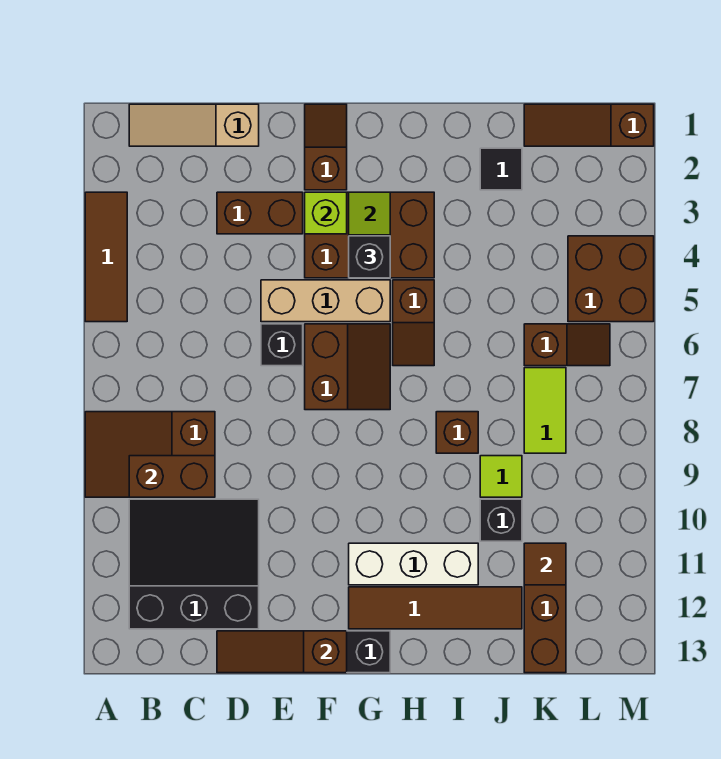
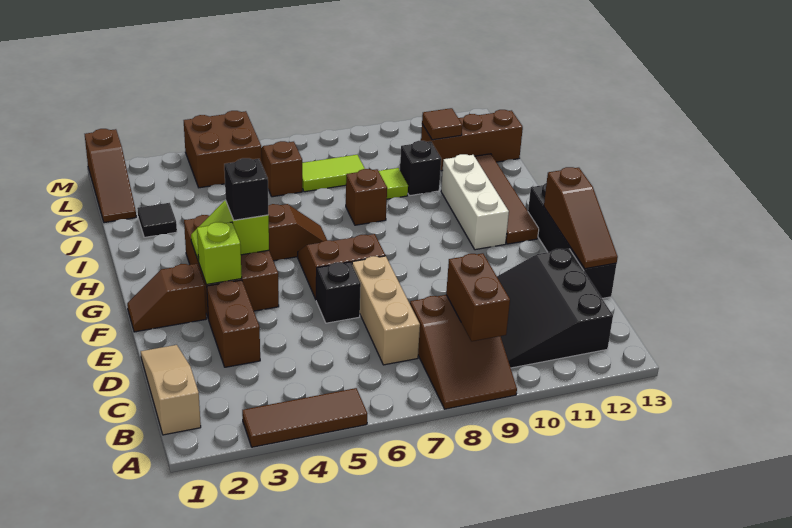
tan slope B1:D1 level 1 top D -> tan slope B1:D1 level 1 top B
tan brick E5:G5 level 1 -> tan brick C7:E7 level 1

